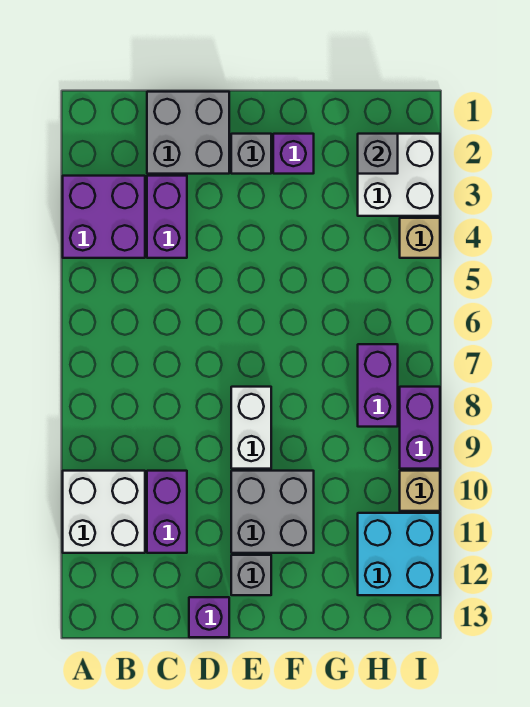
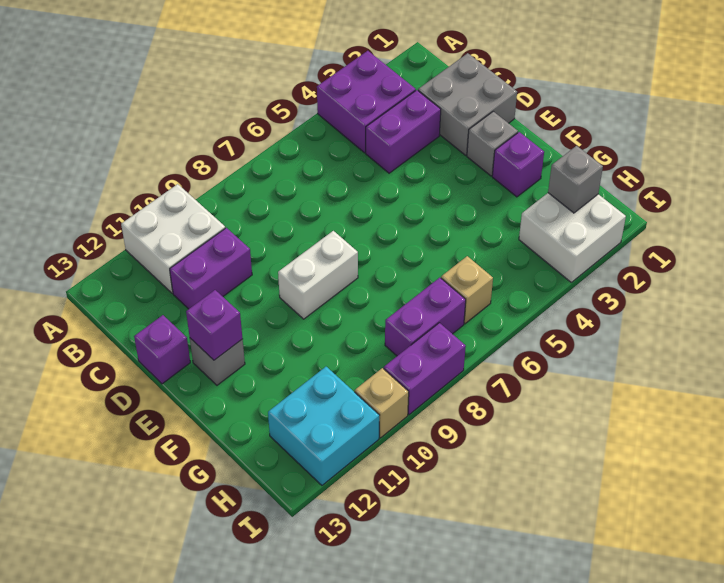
grey brick E10:F11 level 1 -> none
none -> purple brick E12 level 2
tan brick I4 level 1 -> tan brick H6 level 1

